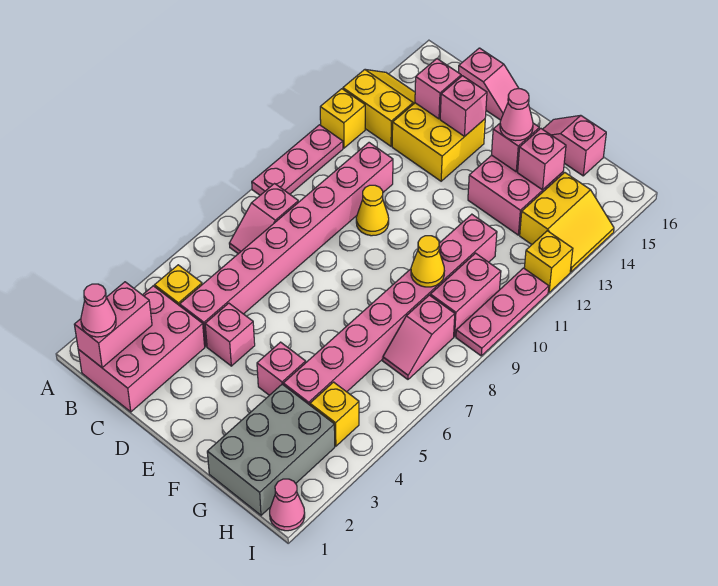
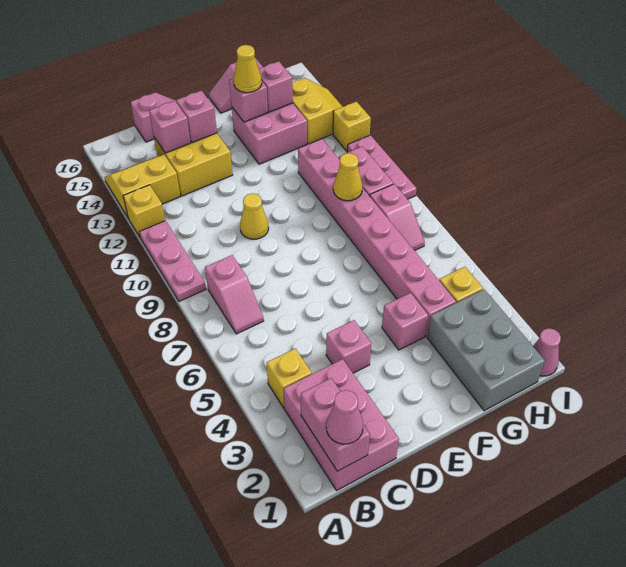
pink brick C4:C11 level 1 -> none
pink cone F14 level 3 -> yellow cone F14 level 3

